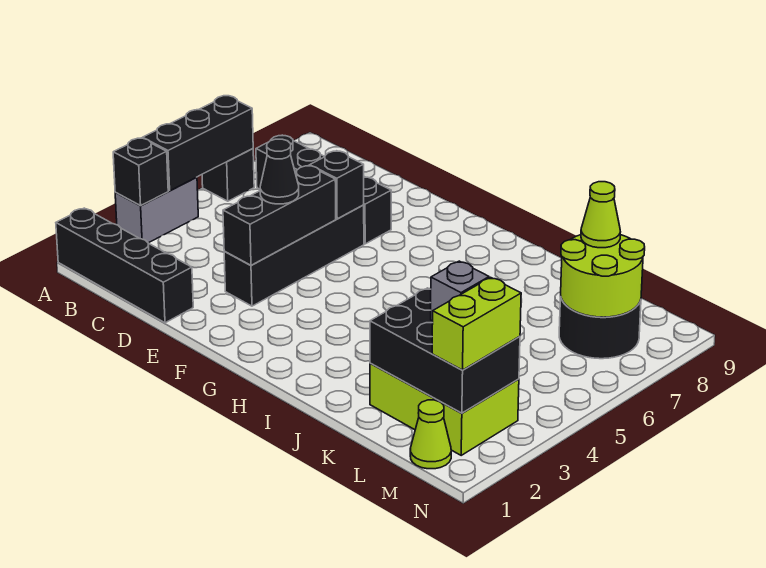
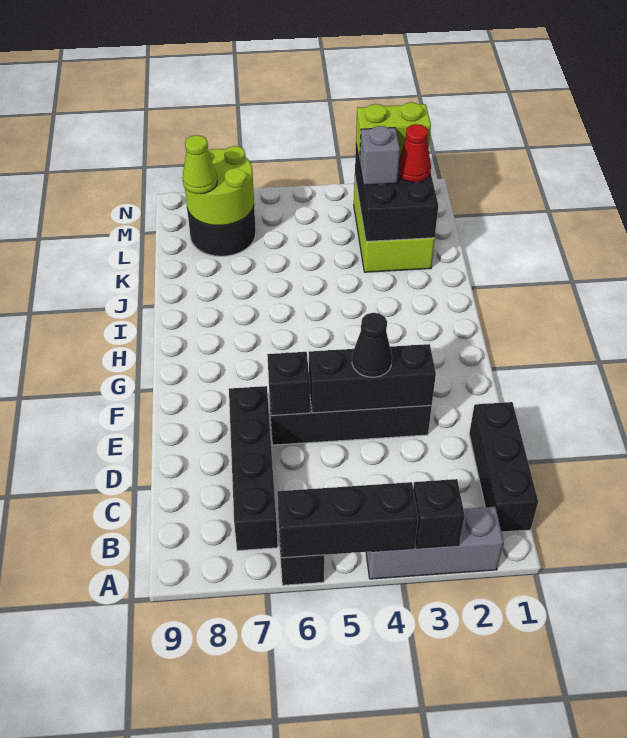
black brick A1:D1 level 1 -> black brick B1:D1 level 1
grey brick A3:A4 level 1 -> grey brick A2:A4 level 1
none -> red cone L2 level 3
lime cone M1 level 1 -> none

